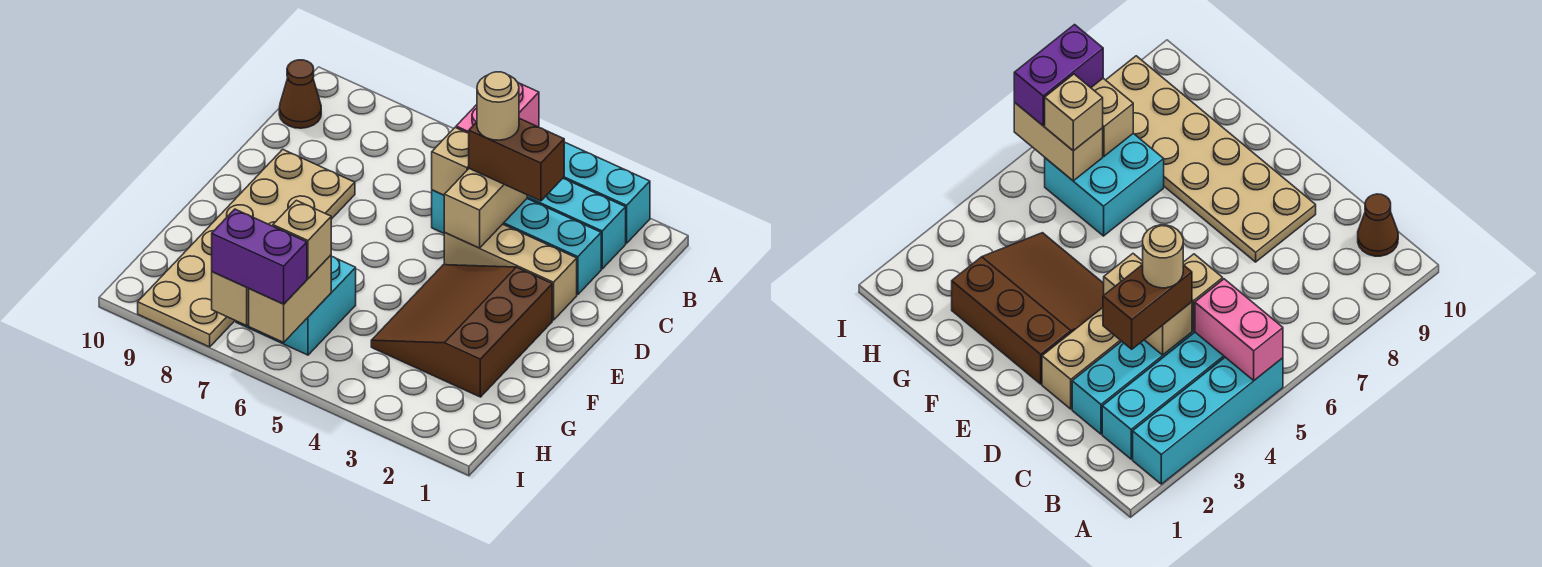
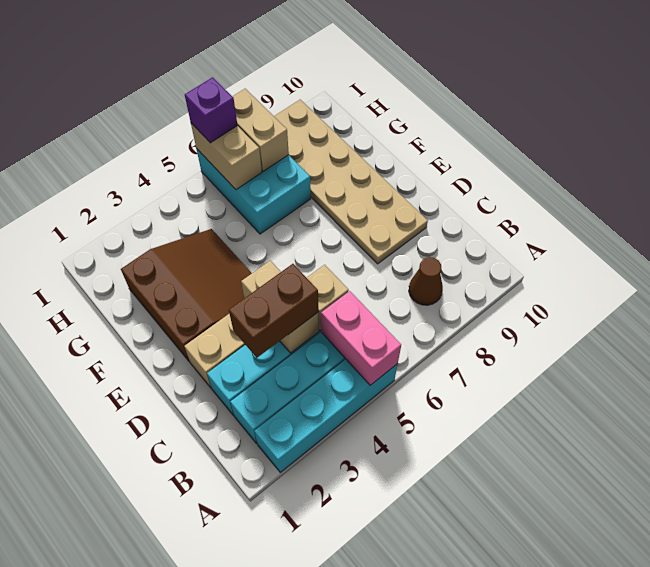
brown cone B10 level 1 -> brown cone B8 level 1
tan round brick C4 level 4 -> none
cyan brick G6:H7 level 1 -> cyan brick G6:I7 level 1
tan brick H6 level 3 -> none
purple brick I6:I7 level 3 -> purple brick I6 level 3

